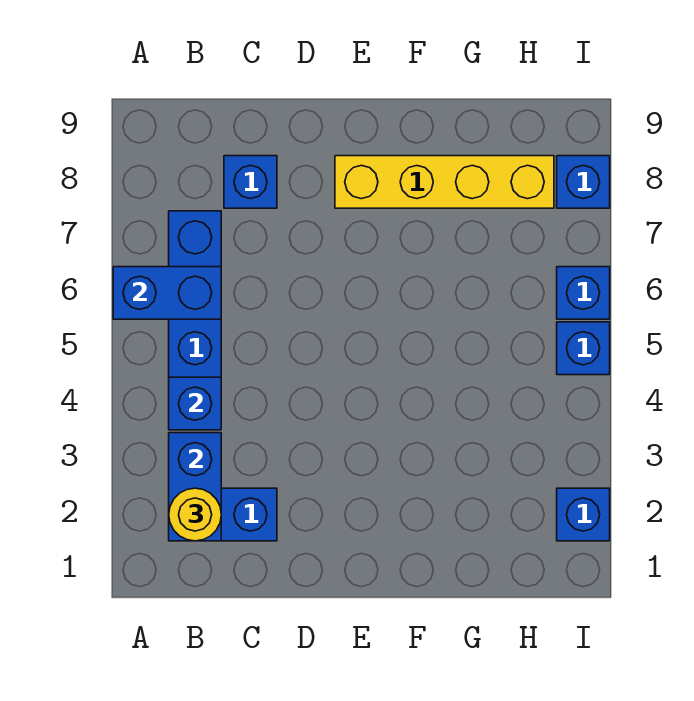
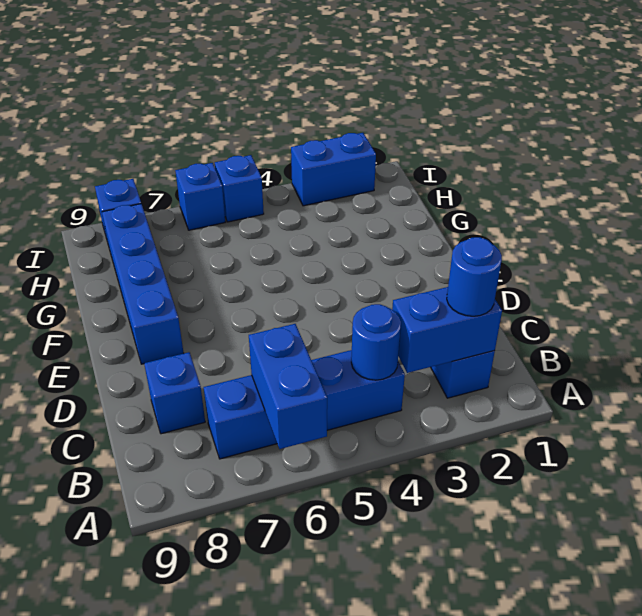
yellow round brick B2 level 3 -> blue round brick B2 level 3
blue brick B4 level 2 -> blue round brick B4 level 2
yellow brick E8:H8 level 1 -> blue brick E8:H8 level 1
blue brick I2 level 1 -> blue brick I2:I3 level 1

